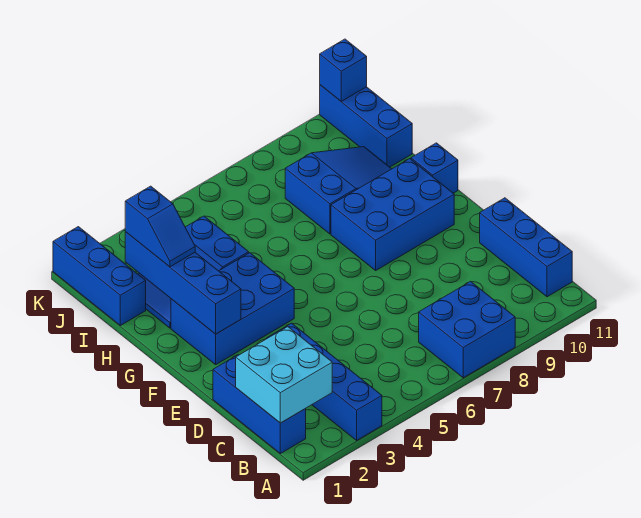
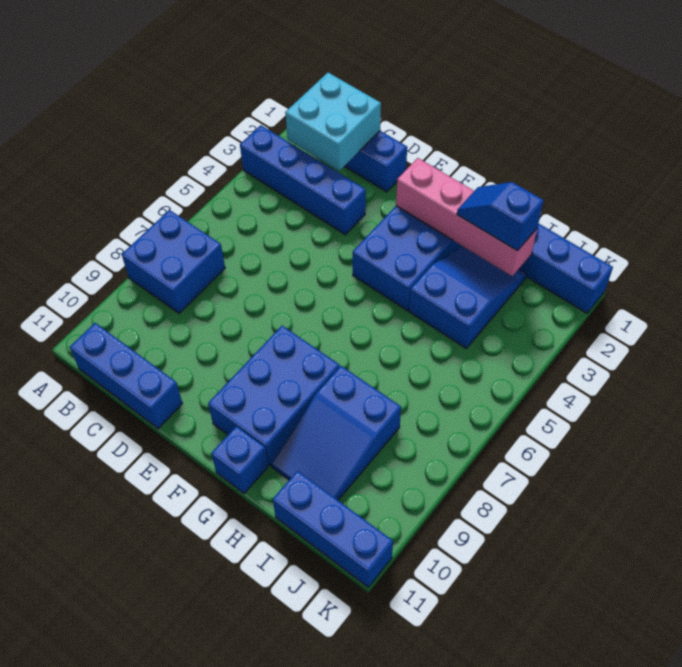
blue brick F2:I2 level 2 -> pink brick F2:I2 level 2
blue brick K11 level 2 -> none

